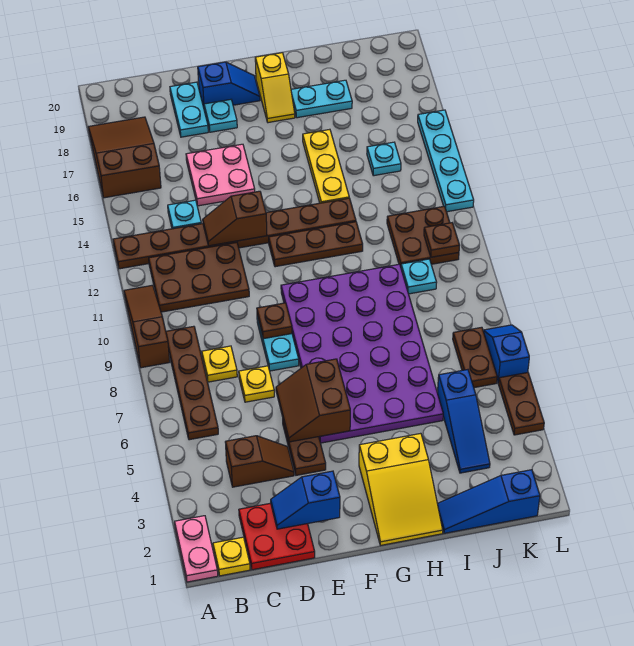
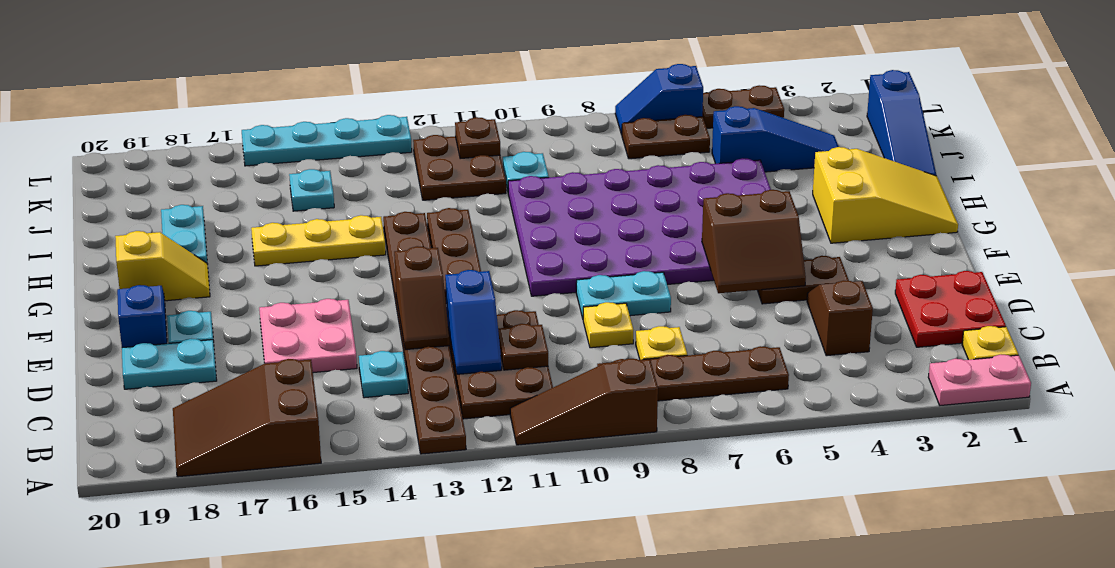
blue slope D2:E2 level 2 top E -> blue slope C12:D12 level 2 top D
yellow plate D7 level 1 -> yellow plate D9 level 1
brown plate E9 level 2 -> brown plate C11 level 2

